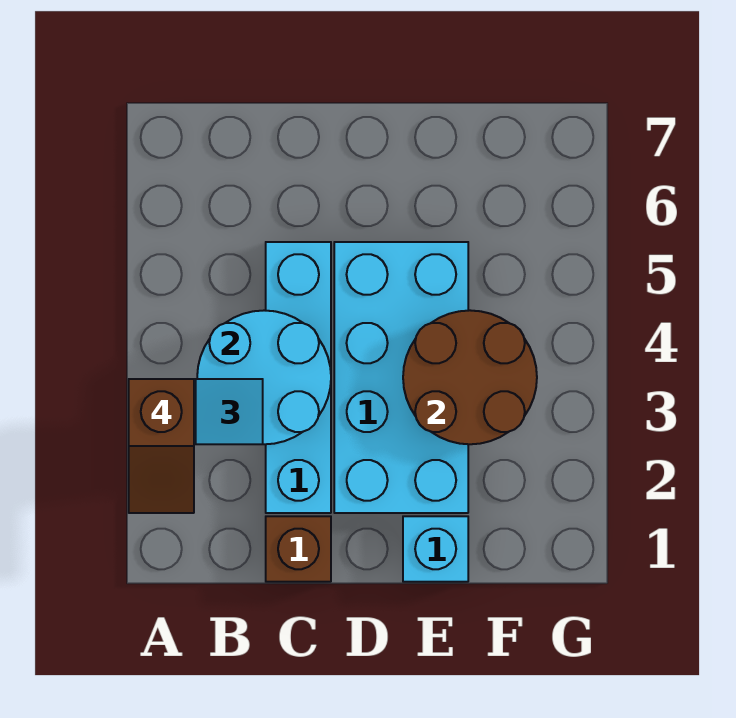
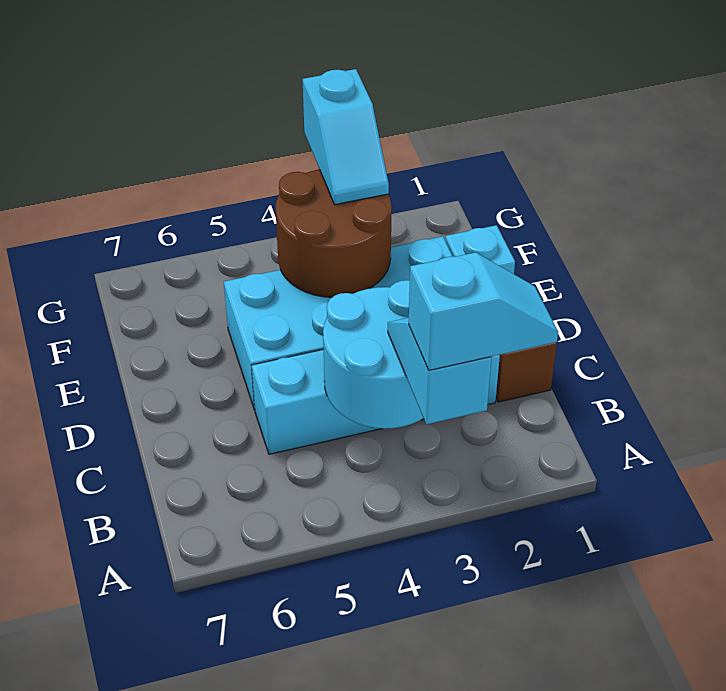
brown slope A2:A3 level 4 top 3 -> cyan slope A2:A3 level 4 top 3
none -> cyan slope F3:G3 level 3 top G

